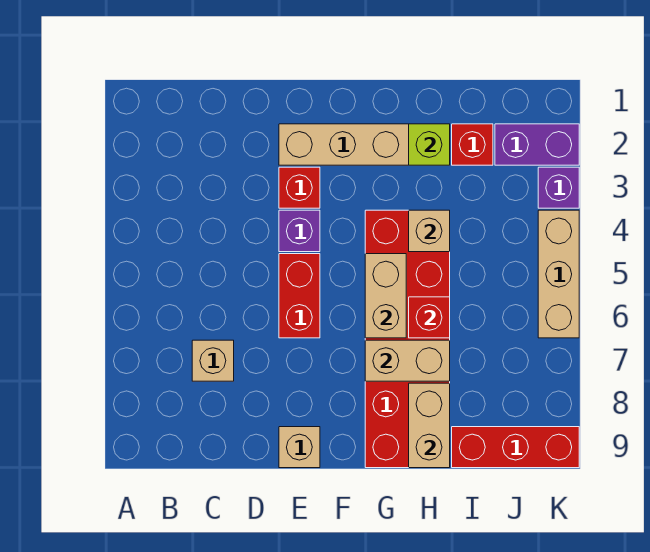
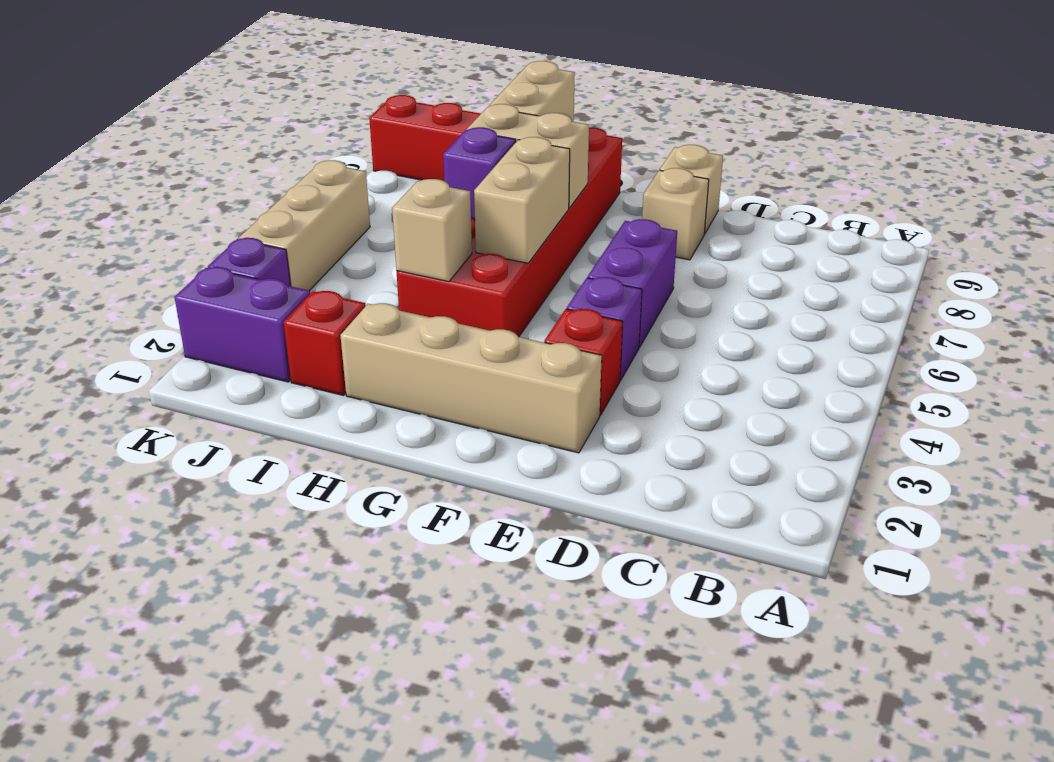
tan brick C7 level 1 -> tan brick E8 level 1
red brick E5:E6 level 1 -> purple brick E5:E6 level 1
lime brick H2 level 2 -> none
red brick H6 level 2 -> purple brick H6 level 2

